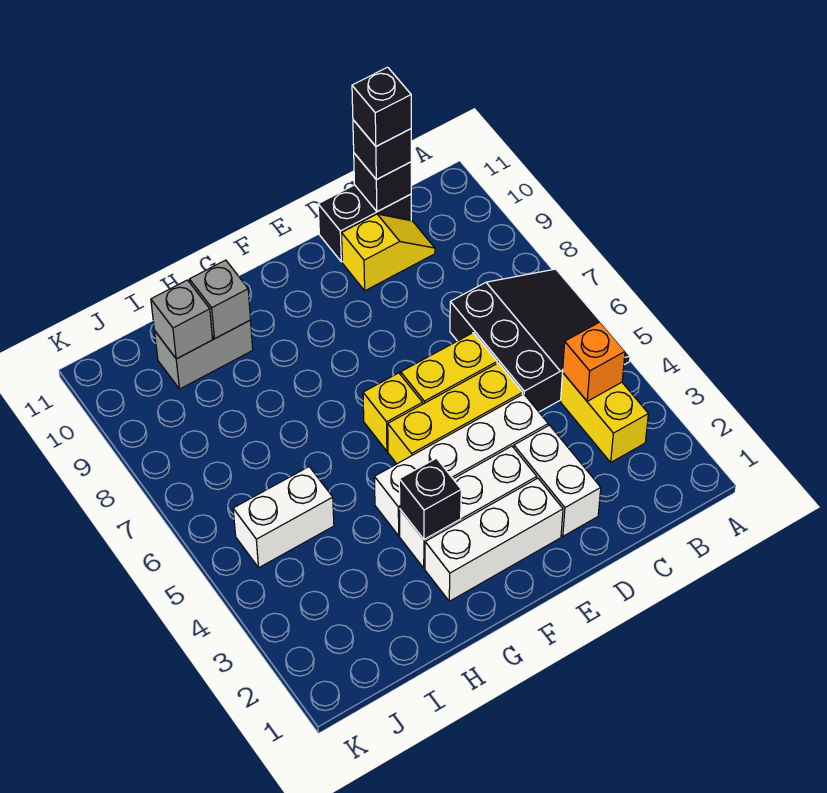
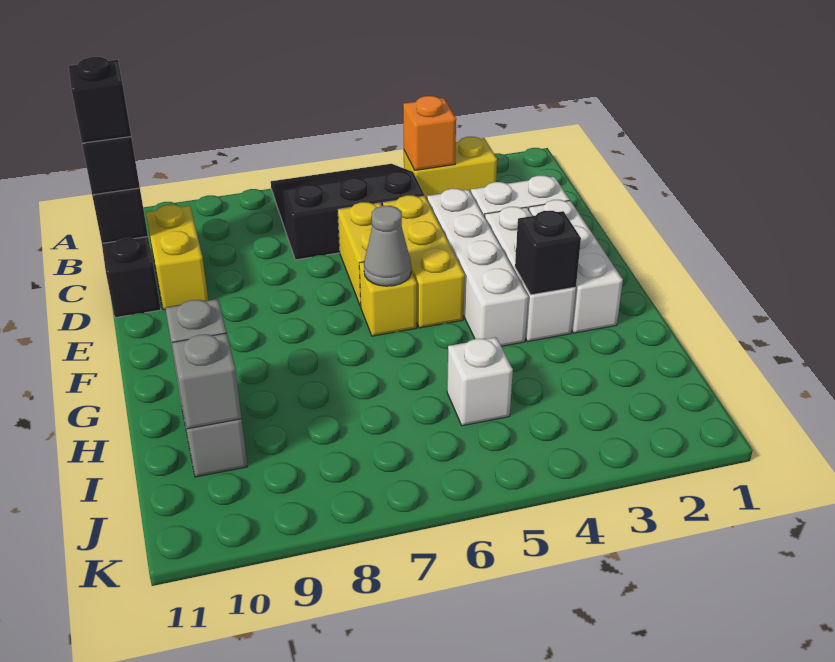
yellow slope C10:D10 level 1 top D -> yellow brick C10:D10 level 1
none -> grey cone F6 level 2
white brick I5:J5 level 1 -> white brick I5 level 1

